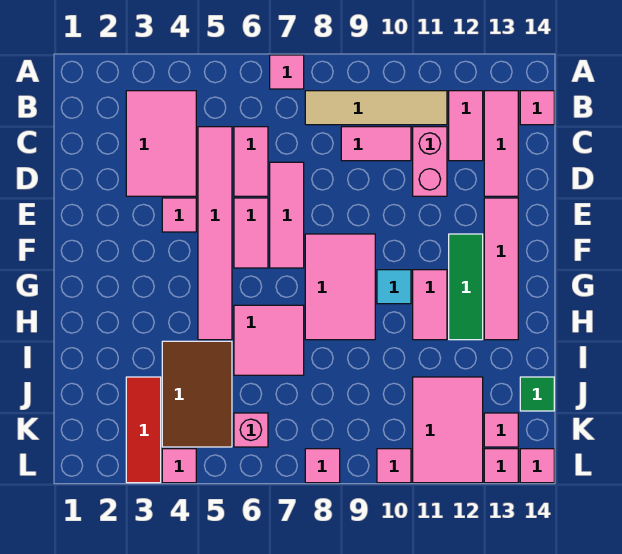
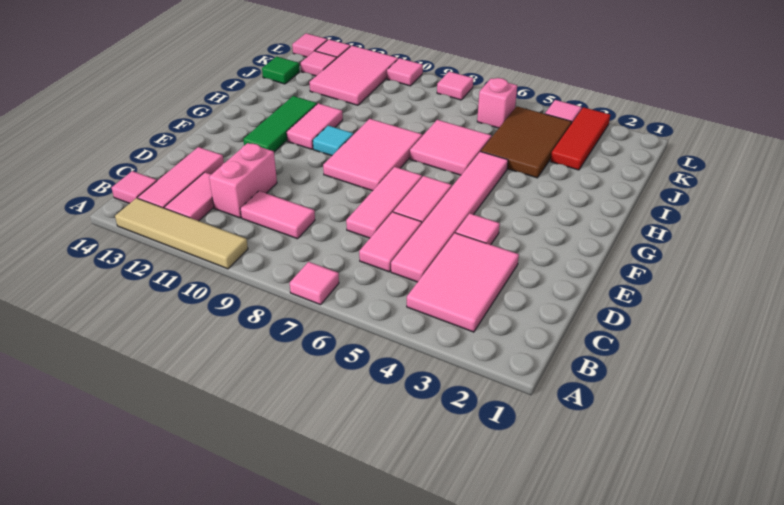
tan tile B8:B11 level 1 -> tan tile A10:A13 level 1
pink tile E13:H13 level 1 -> none

